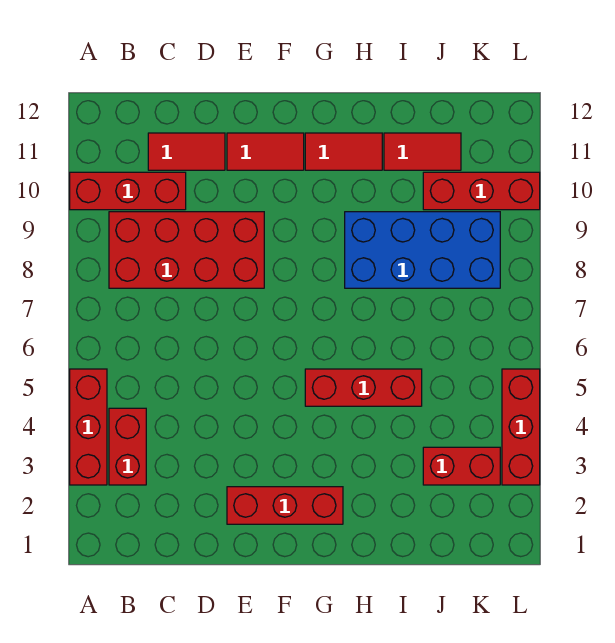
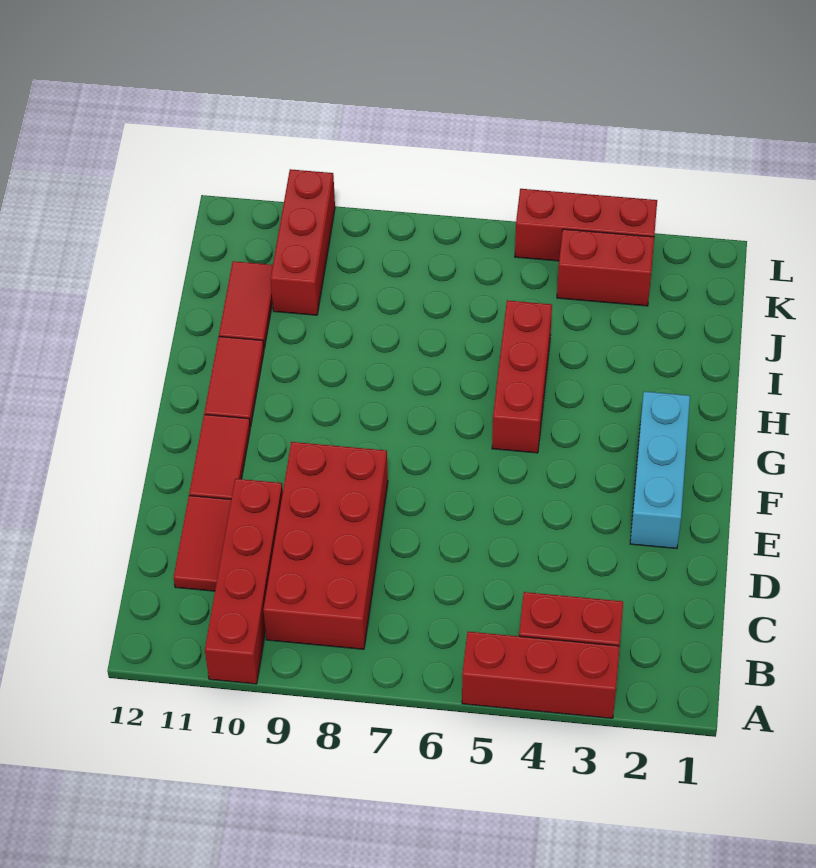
red brick A10:C10 level 1 -> red brick A10:D10 level 1
red brick E2:G2 level 1 -> cyan brick E2:G2 level 1
blue brick H8:K9 level 1 -> none
red brick J3:K3 level 1 -> red brick K3:K4 level 1

